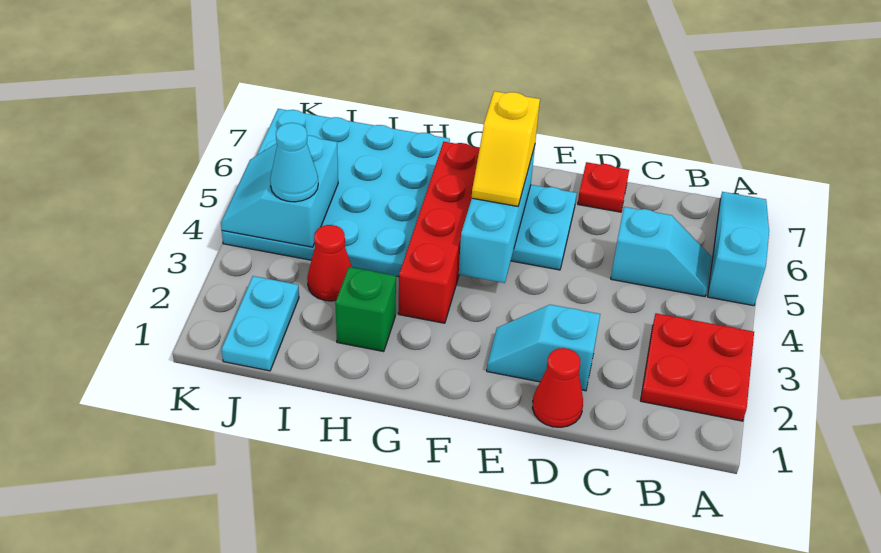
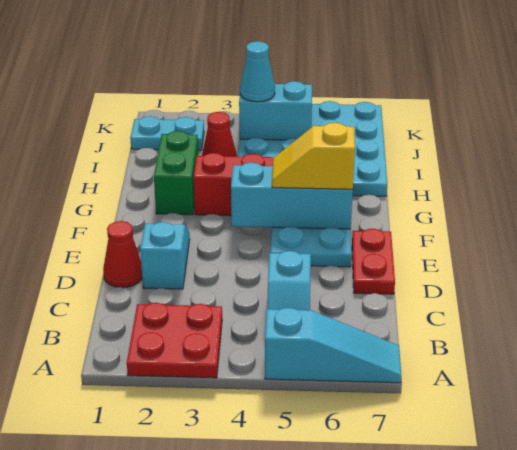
red plate D7 level 1 -> red plate D7:E7 level 1
green brick H2 level 1 -> green brick G2:H2 level 1

